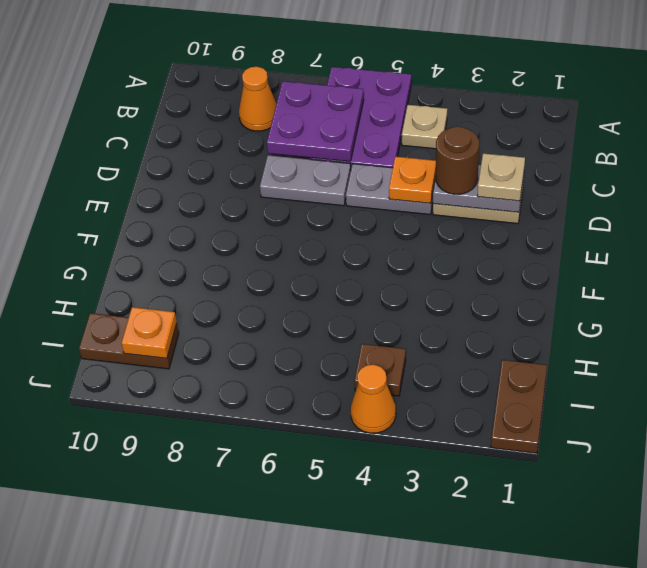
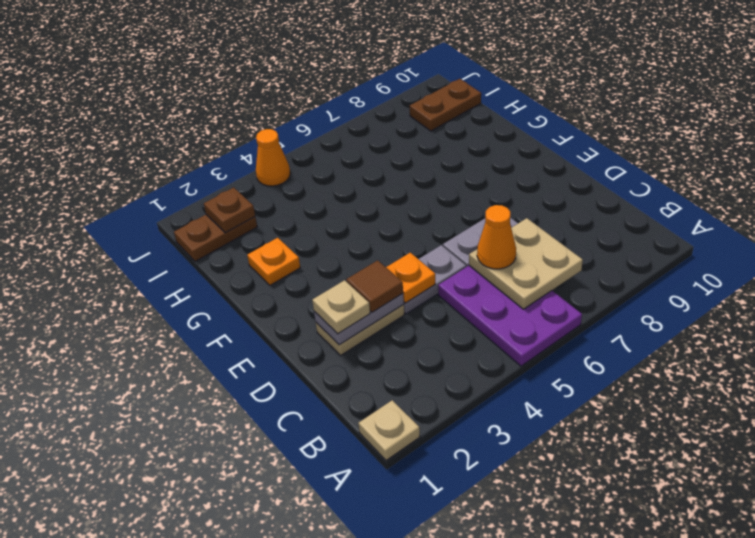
tan plate B4 level 1 -> tan plate A1 level 1
purple plate B6:C7 level 2 -> tan plate B6:C7 level 2
orange cone B8 level 1 -> orange cone C6 level 3
brown round brick D3 level 3 -> brown tile D3 level 3
brown plate I1:J1 level 1 -> brown plate I1:I2 level 1
brown plate I4 level 1 -> brown plate I2 level 2
orange plate I9 level 2 -> orange plate G2 level 1

